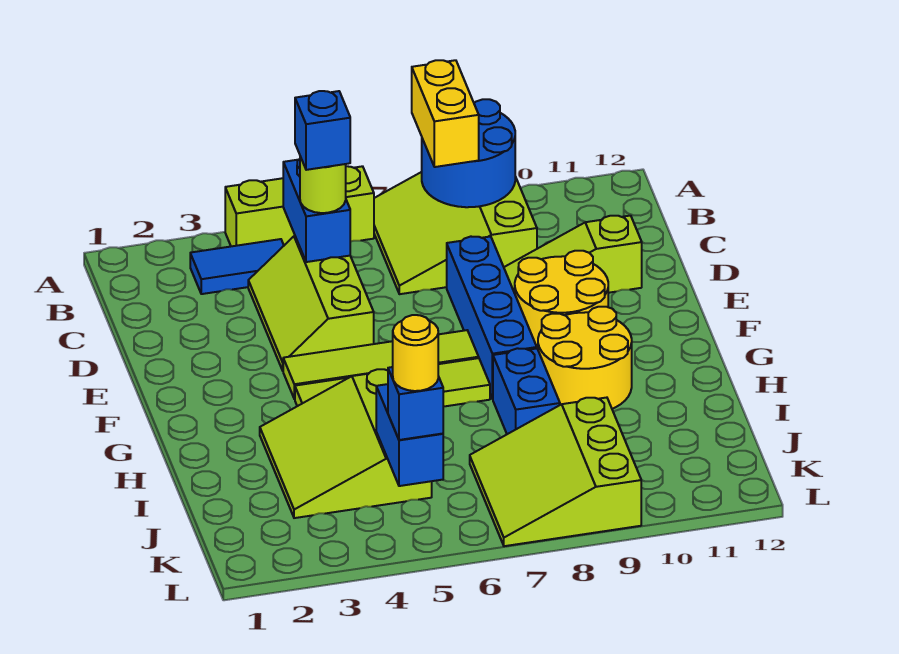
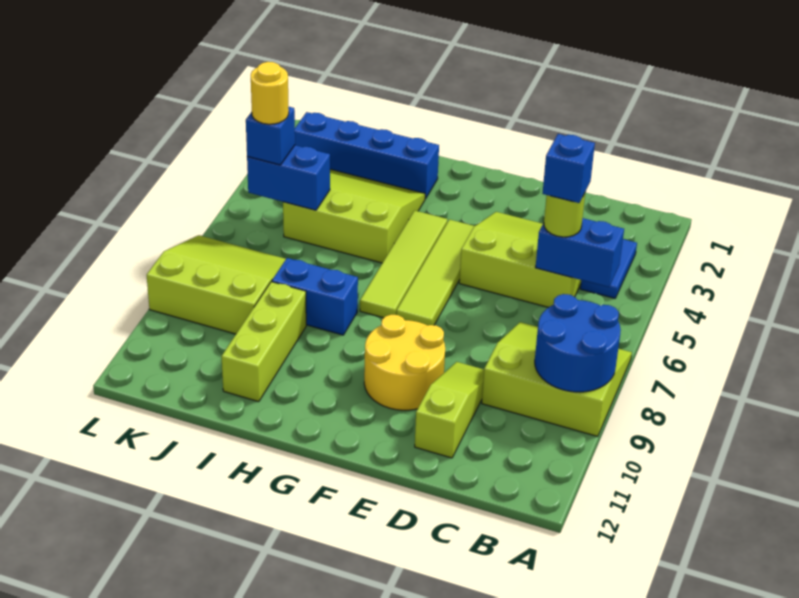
lime brick A4:A6 level 1 -> lime brick I9:I11 level 1
yellow brick A8:B8 level 3 -> none
lime slope C4:E5 level 1 top 5 -> lime slope C3:E5 level 1 top 5
blue brick D8:G8 level 1 -> blue brick H2:K2 level 1
yellow round brick G9:H10 level 1 -> none

